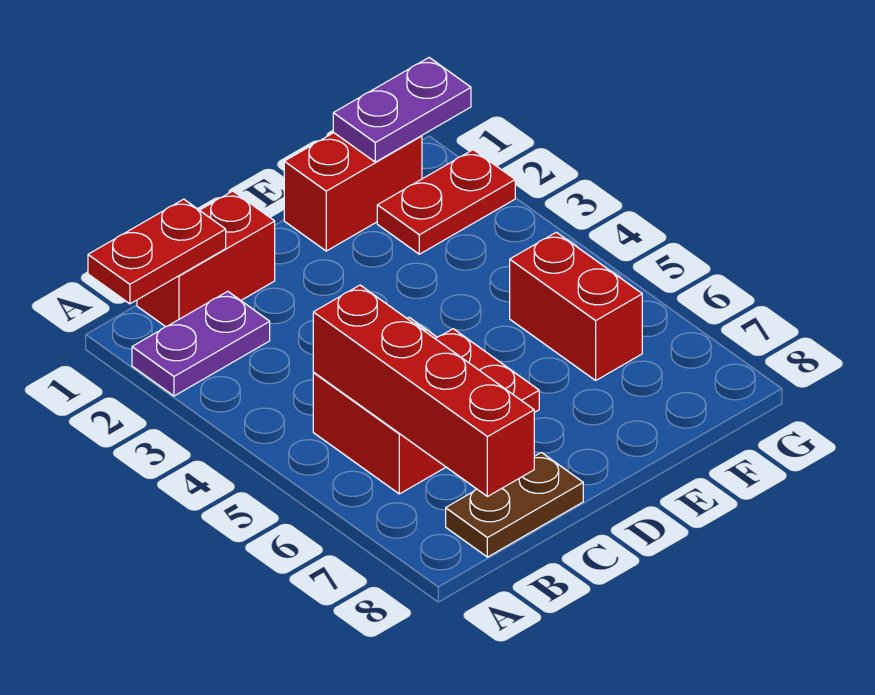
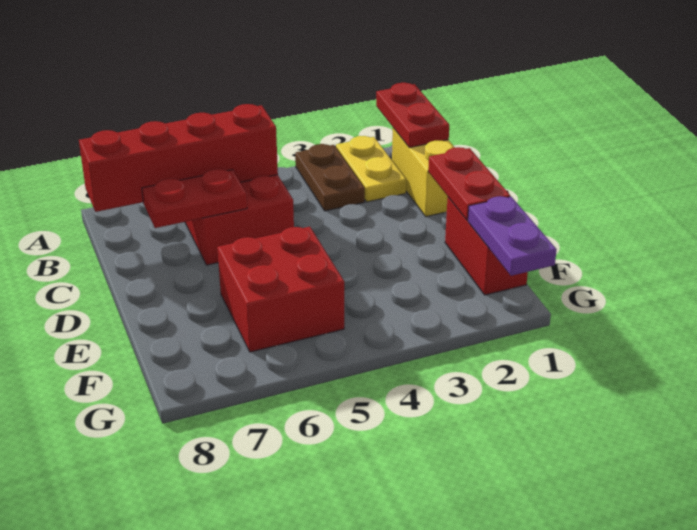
purple plate A2:B2 level 1 -> yellow plate A2:B2 level 1
red brick B1:C1 level 1 -> yellow brick B1:C1 level 1
brown plate B8:C8 level 1 -> brown plate A3:B3 level 1
red plate F2:G2 level 1 -> red plate D1:E1 level 2
red brick F5:F6 level 1 -> red brick E5:F6 level 1

